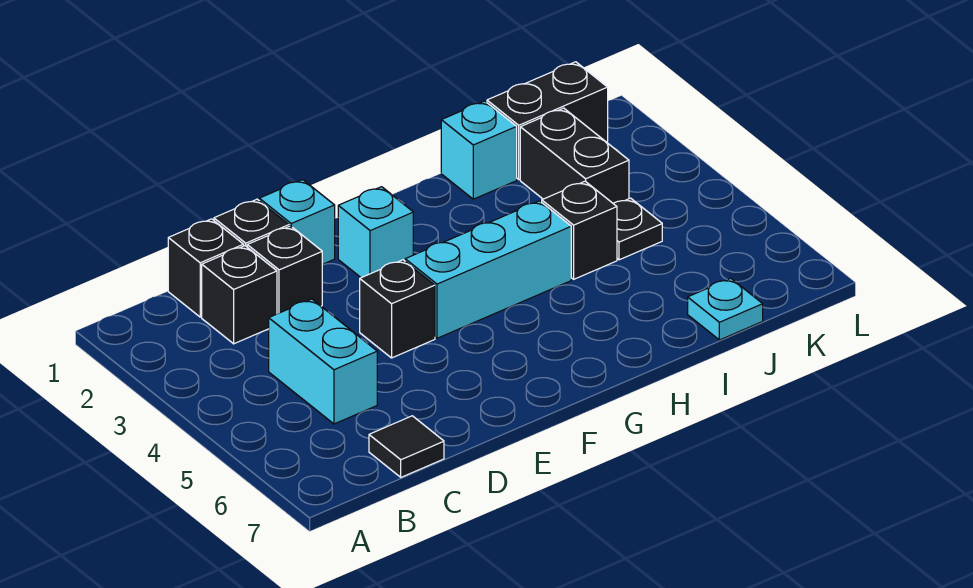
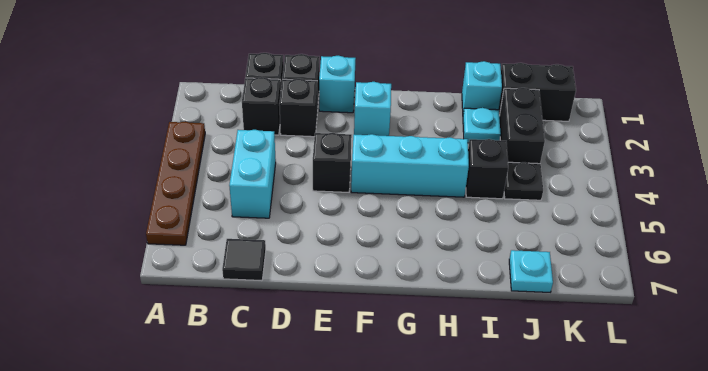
none -> brown plate A3:A6 level 1
none -> cyan plate I2 level 1

